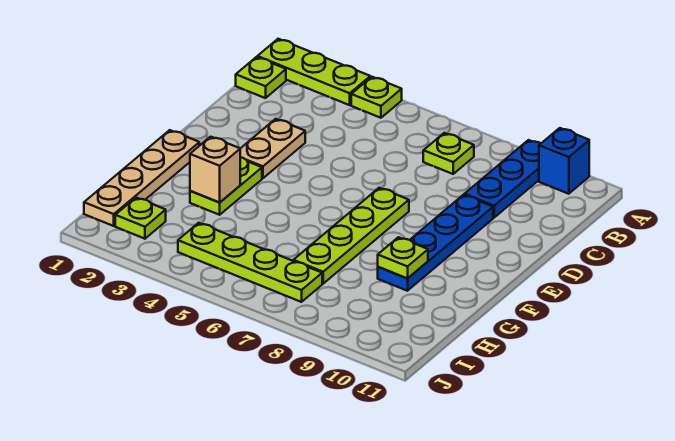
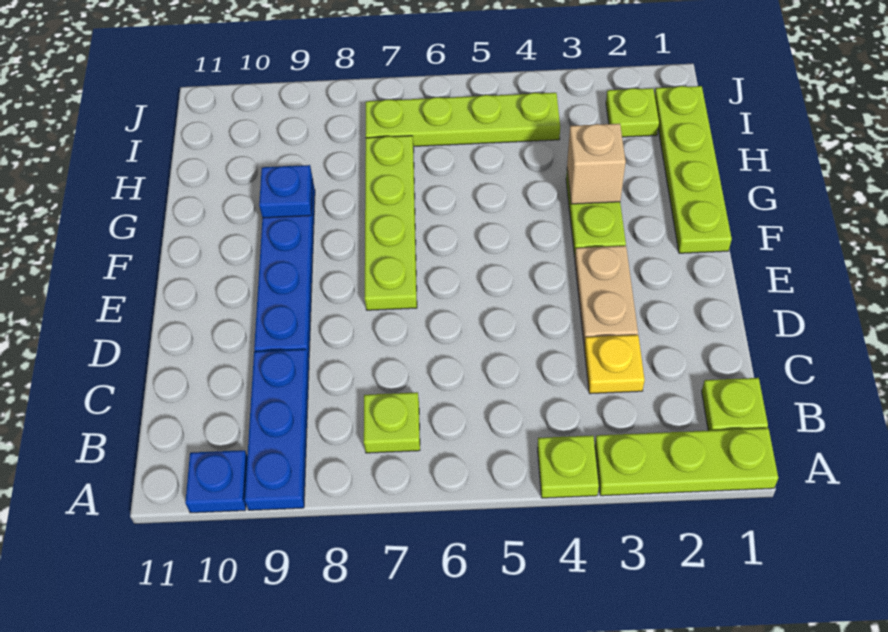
blue brick A10 level 1 -> blue plate A10 level 1
none -> yellow plate C3 level 1
tan plate F1:I1 level 1 -> lime plate F1:I1 level 1
lime plate G9 level 2 -> blue plate G9 level 2

